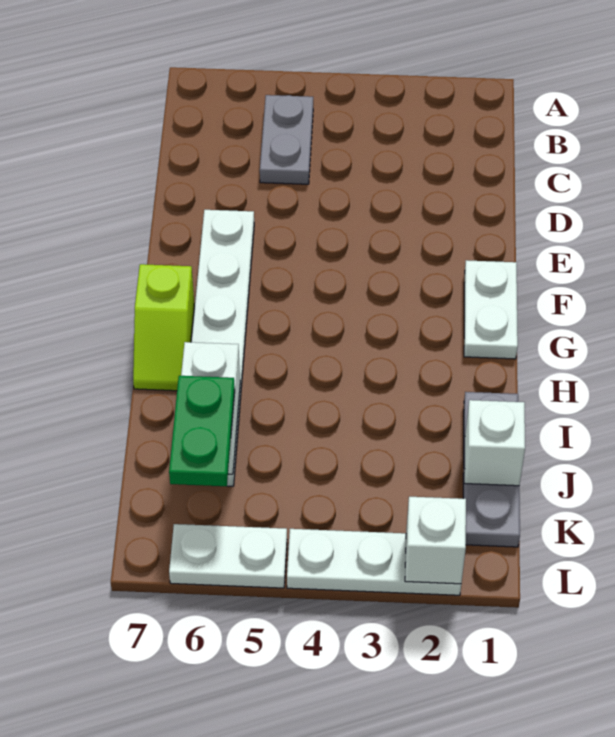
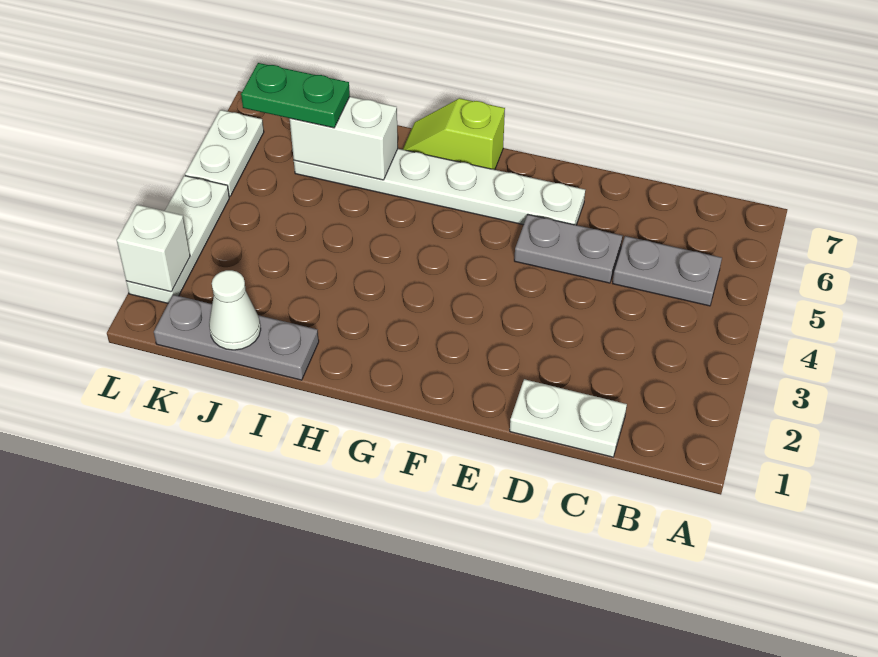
none -> grey plate D5:E5 level 1
white plate F1:G1 level 1 -> white plate C1:D1 level 1
white brick J1 level 2 -> white cone J1 level 2

